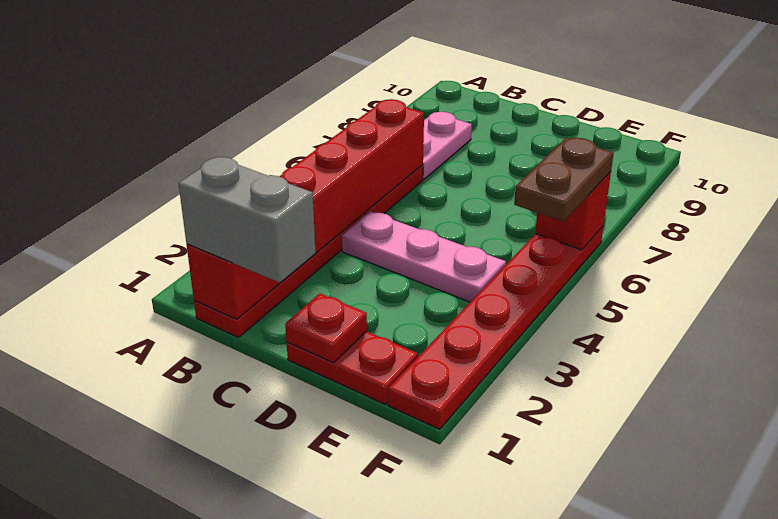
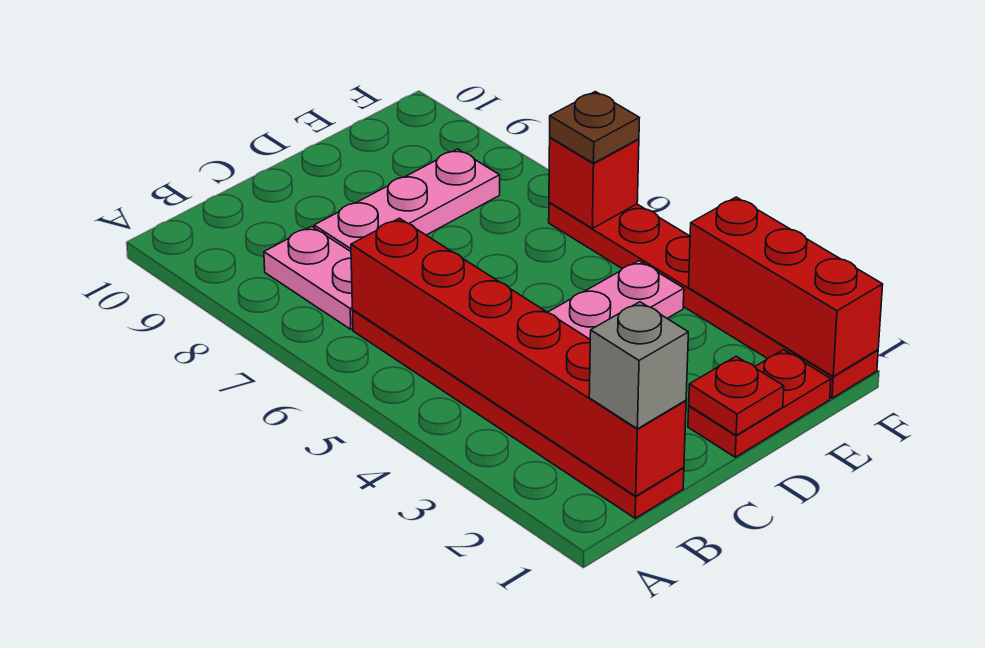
grey brick B1:C1 level 3 -> grey brick B1 level 3
none -> pink plate C8:E8 level 1
none -> red brick F1:F3 level 2
brown plate F5:F6 level 3 -> brown plate F6 level 3

